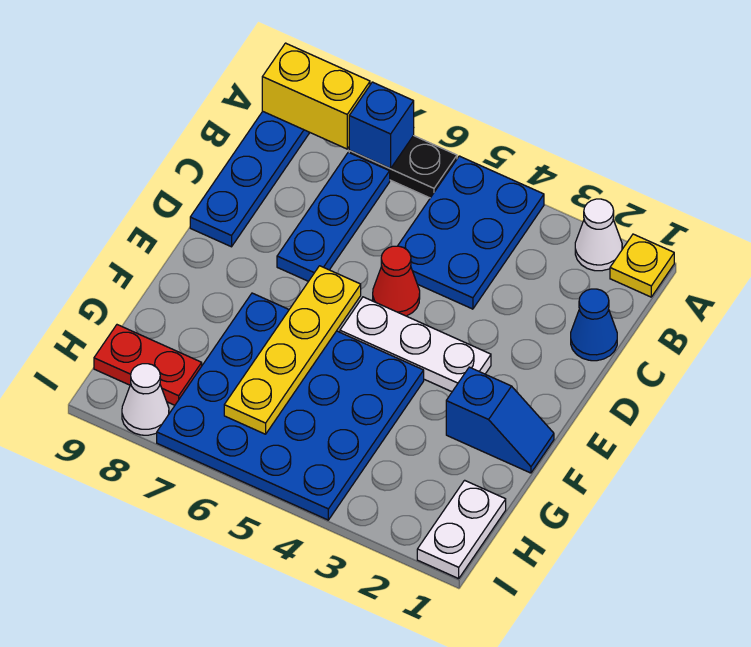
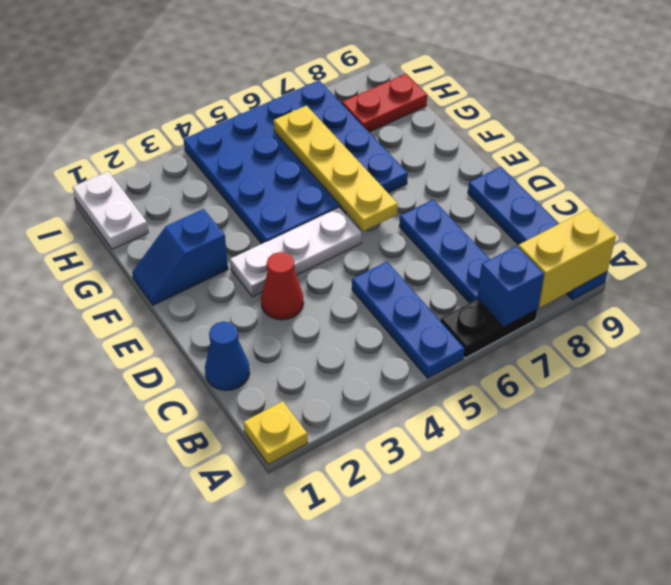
white cone A2 level 1 -> none
blue plate A4:C5 level 1 -> blue plate A5:C5 level 1
red cone D5 level 1 -> red cone D3 level 1
white cone I8 level 1 -> none

